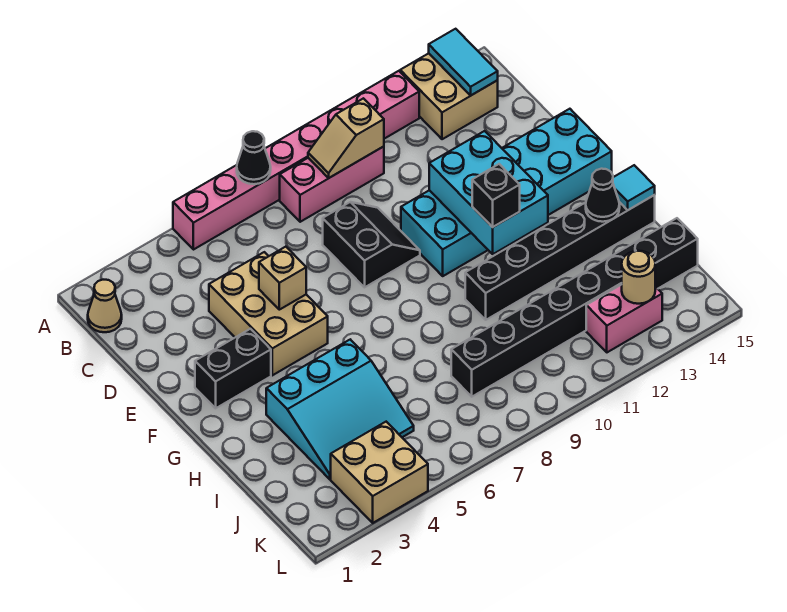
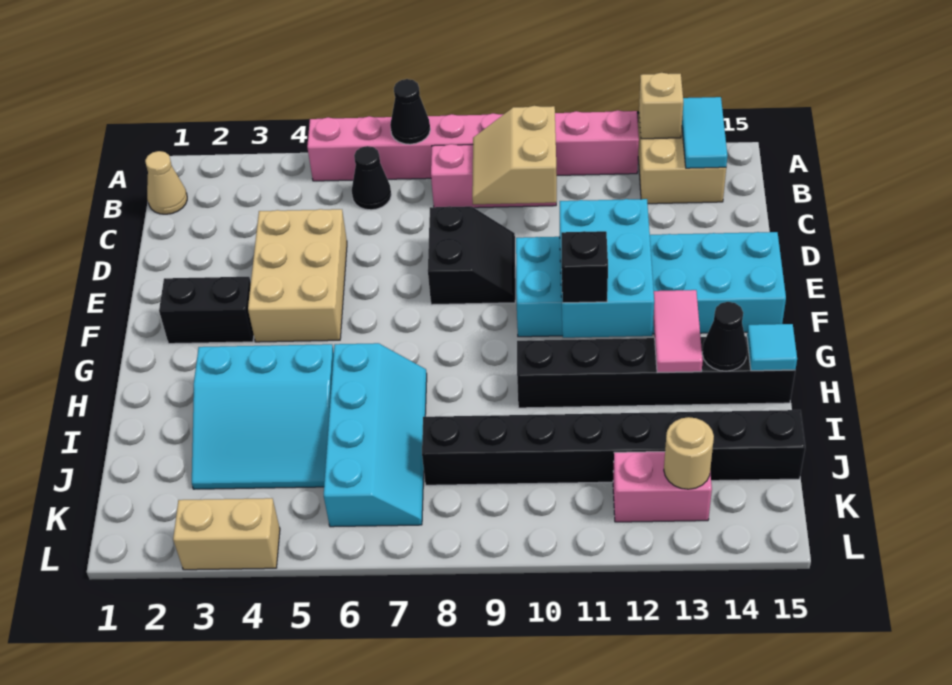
none -> black cone B6 level 1
tan slope B9:B10 level 2 top 10 -> tan slope B9:C10 level 2 top 10
tan brick E5 level 2 -> tan brick A13 level 2
none -> pink tile G13:H13 level 2
none -> cyan slope H6:K7 level 1 top 6
tan brick K3:L4 level 1 -> tan brick L3:L4 level 1

